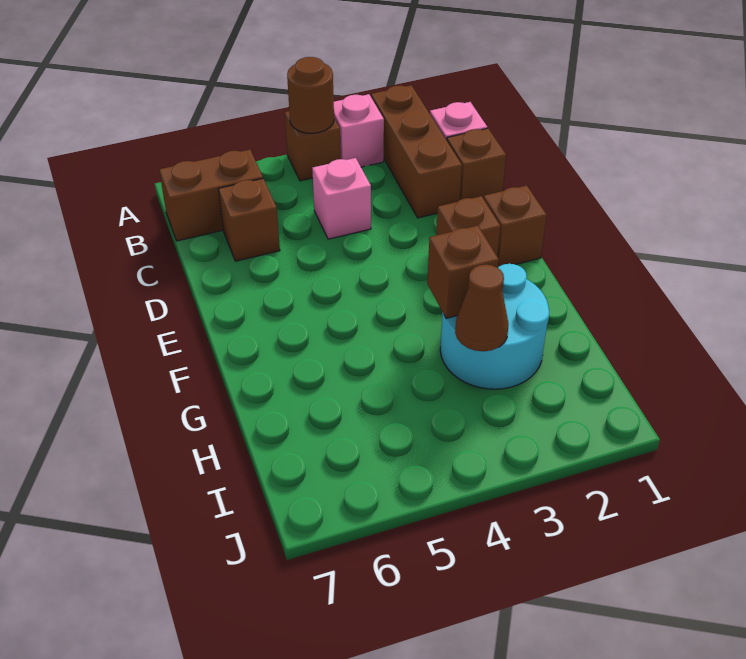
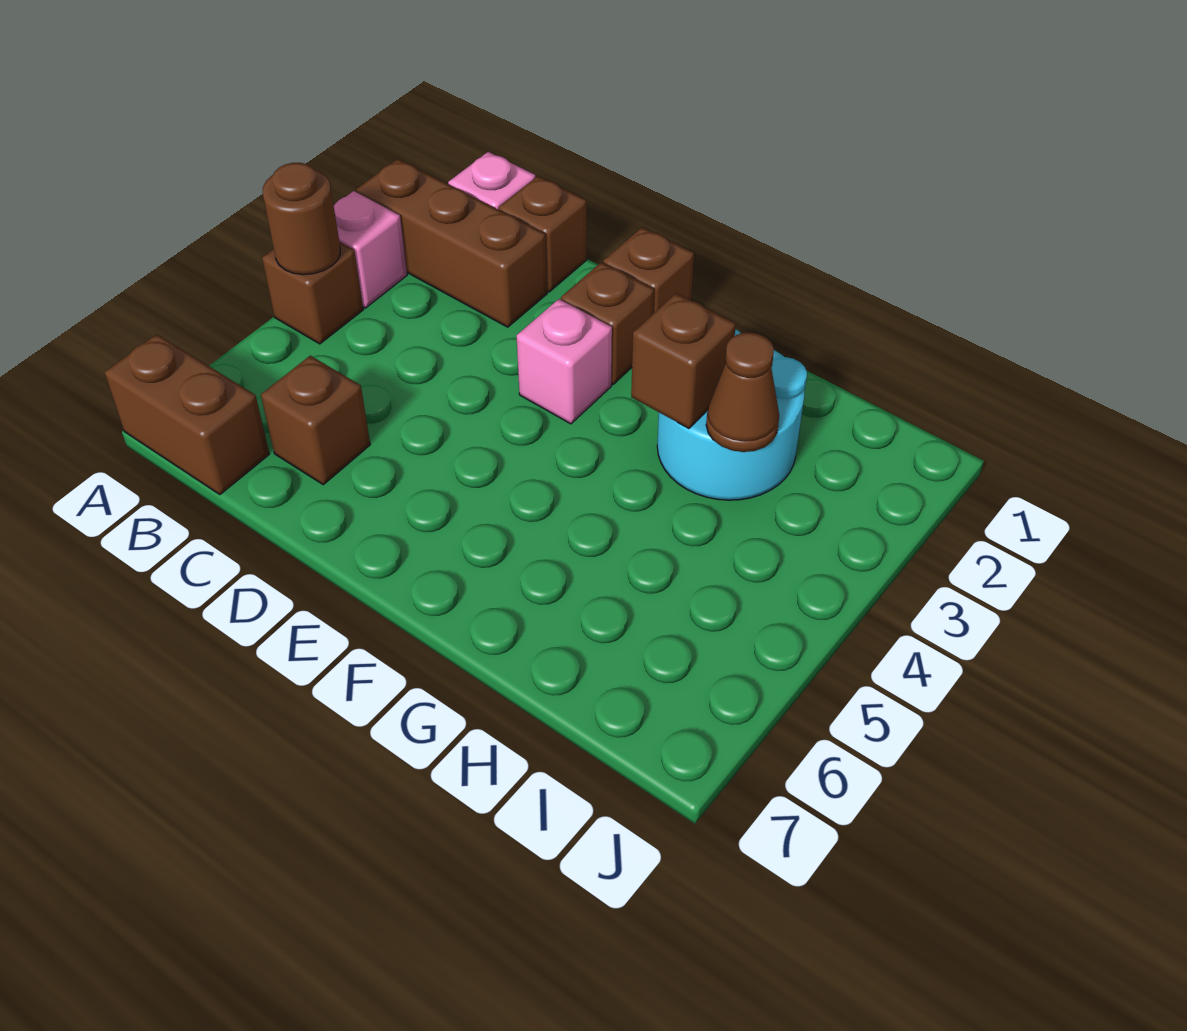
brown brick B6:B7 level 1 -> brown brick A7:B7 level 1
pink brick C4 level 1 -> pink brick E3 level 1

